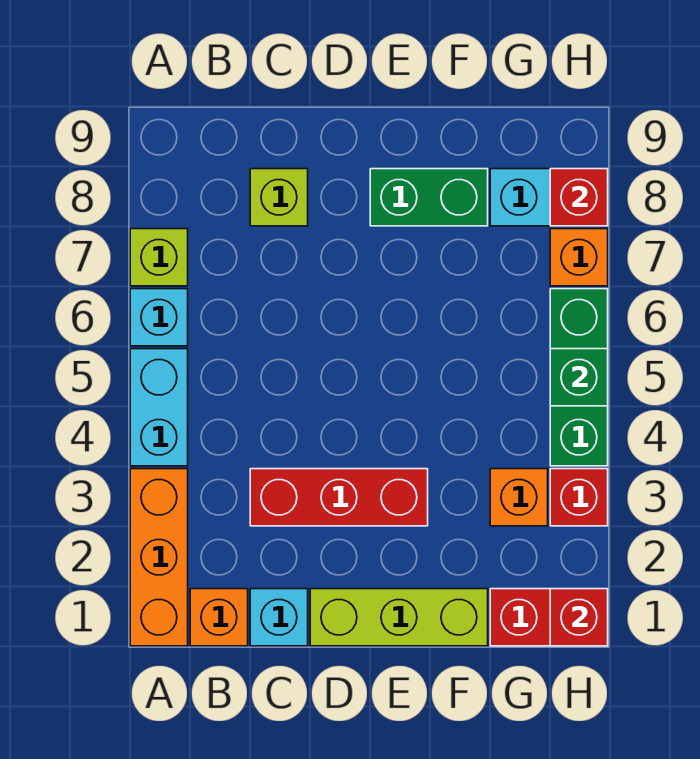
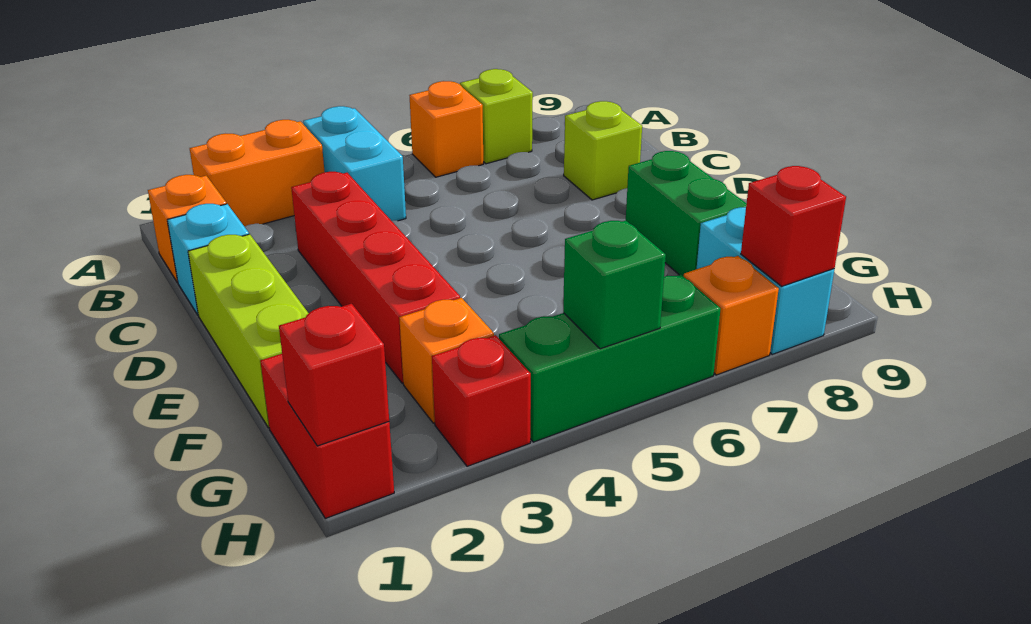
orange brick A1:A3 level 1 -> orange brick A2:A3 level 1
cyan brick A4:A5 level 1 -> cyan brick A4:B4 level 1
cyan brick A6 level 1 -> orange brick A6 level 1
red brick C3:E3 level 1 -> red brick C3:F3 level 1

